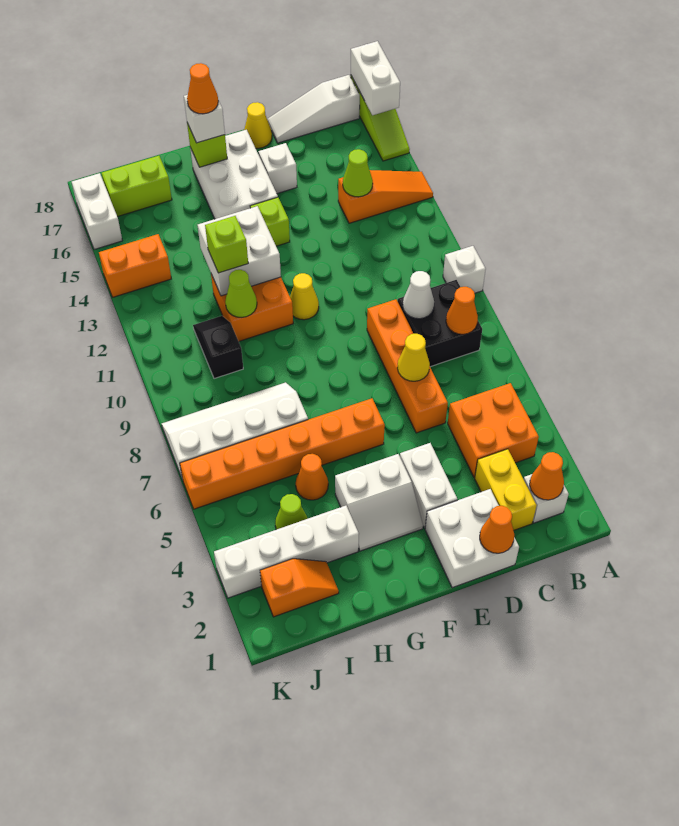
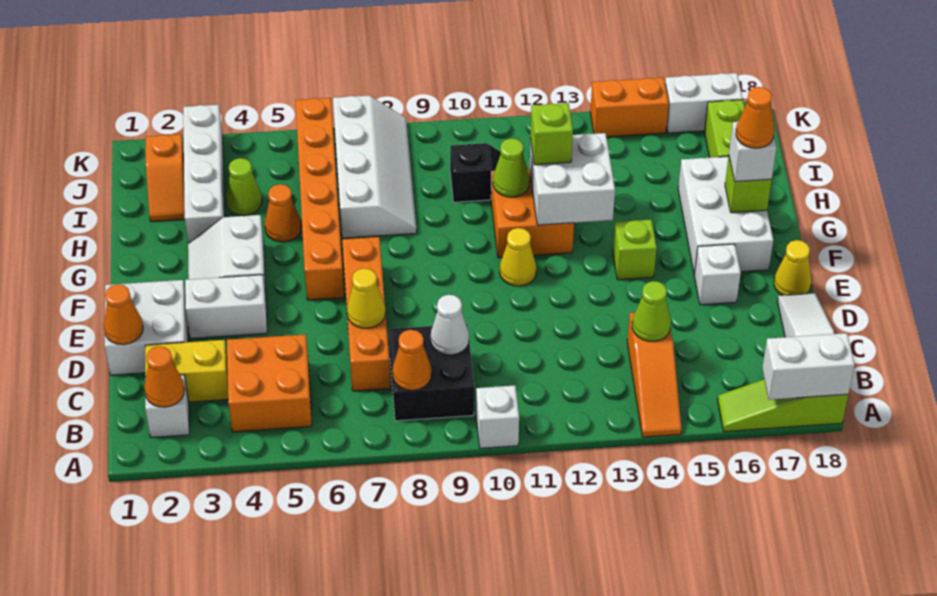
orange brick D6:D9 level 1 -> orange brick C7:F7 level 1
white brick F15:G17 level 1 -> white brick F16:H17 level 1
orange brick J14:K14 level 1 -> orange brick K14:K15 level 1

